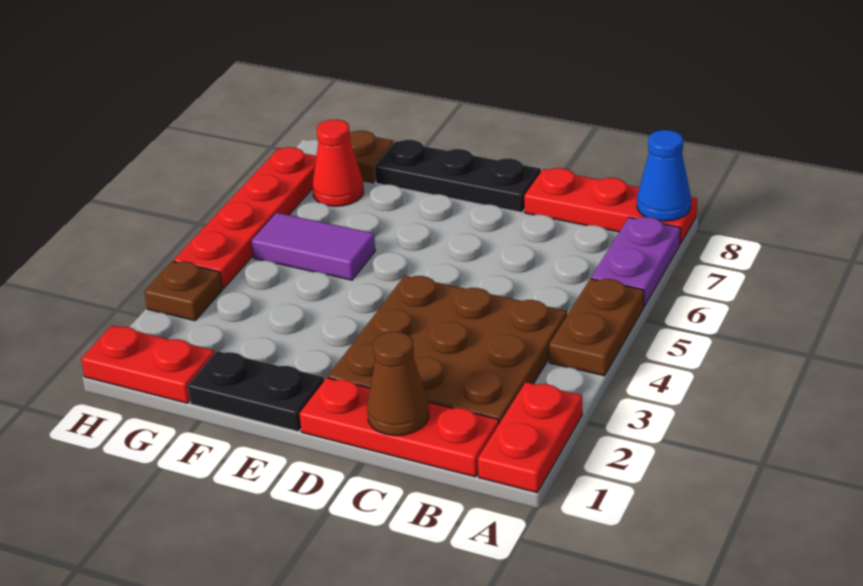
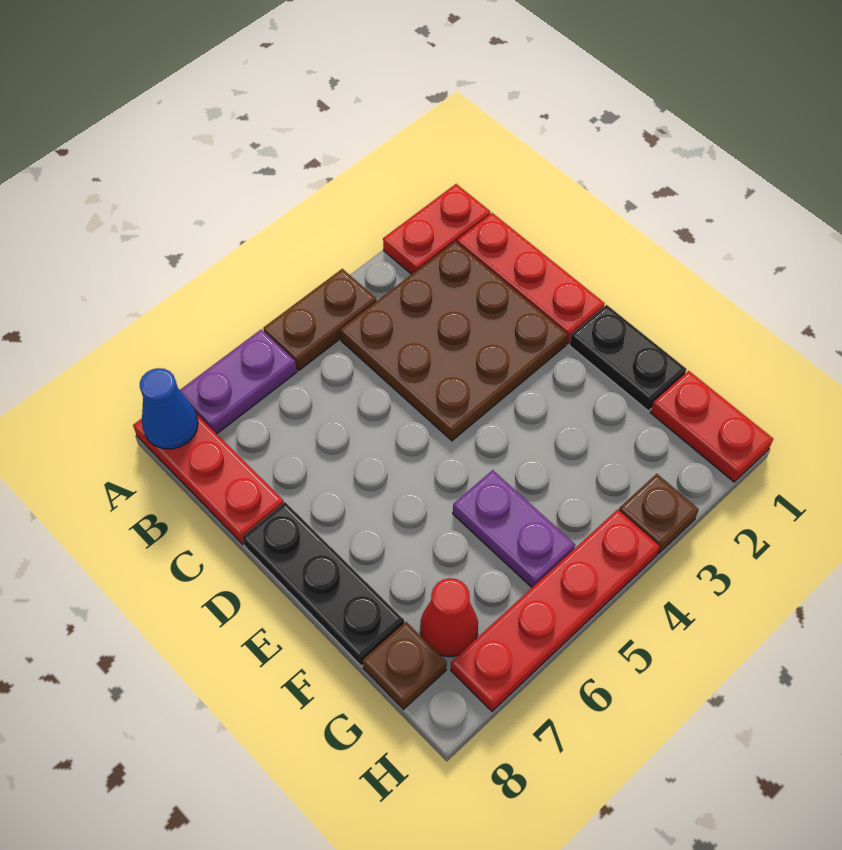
brown cone C1 level 2 -> none
purple tile F5:G5 level 1 -> purple plate F5:G5 level 1

